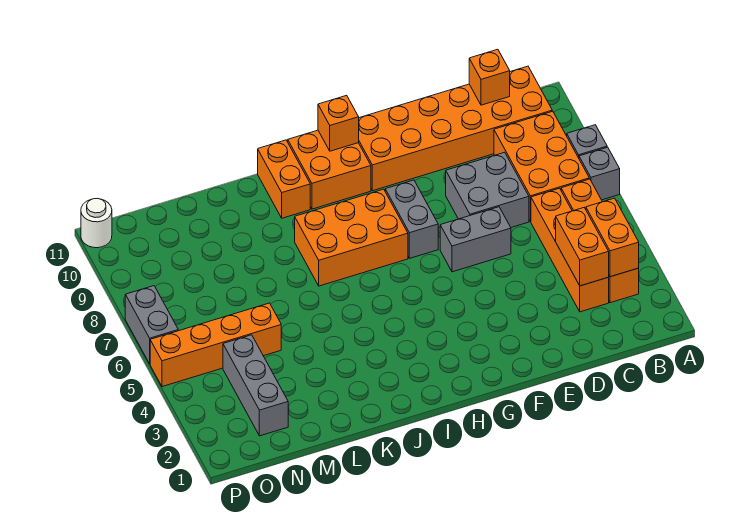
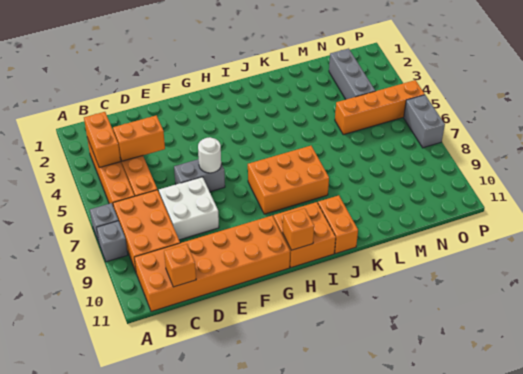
orange brick C3:C4 level 2 -> orange brick C4:D4 level 2
grey brick D7:E8 level 1 -> white brick D7:E8 level 1
grey brick G7:G8 level 1 -> none
white round brick P11 level 1 -> white round brick F6 level 2

